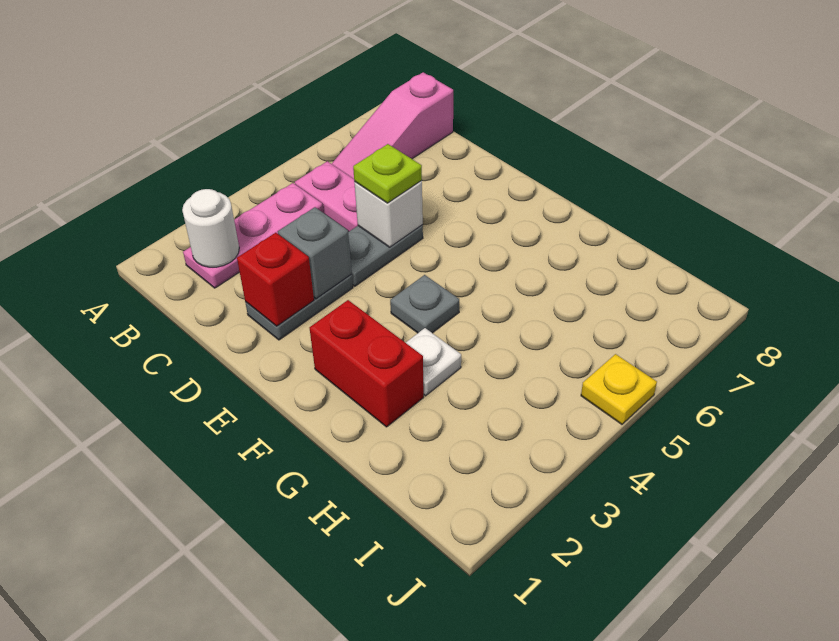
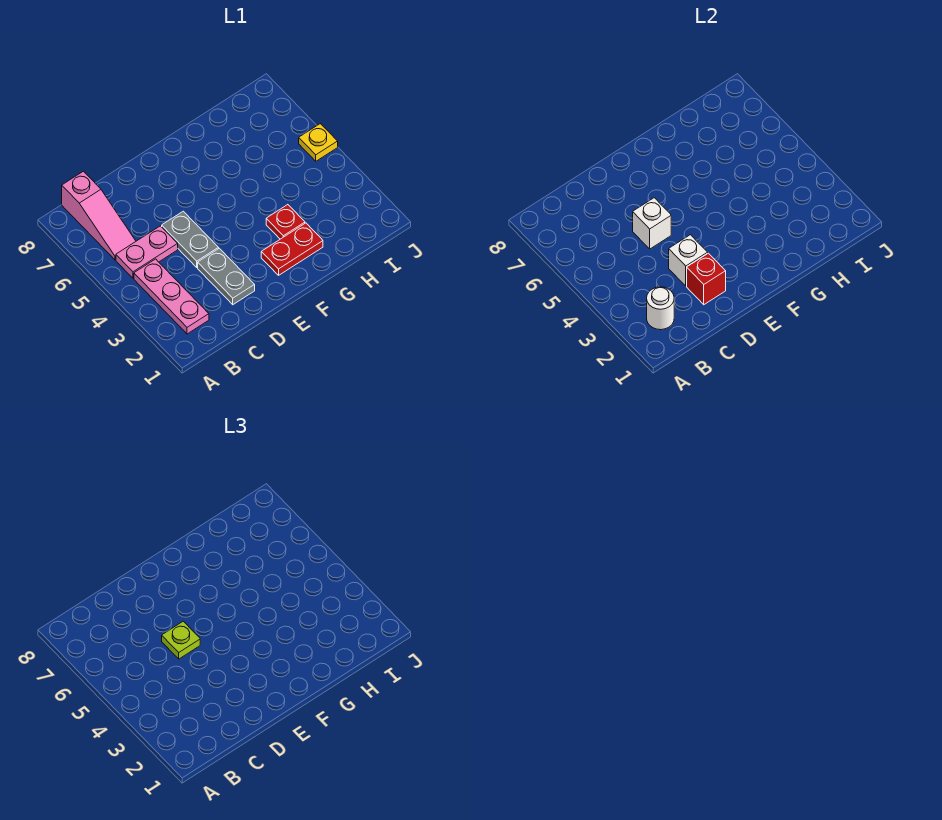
grey brick D3 level 2 -> white brick D3 level 2
red brick F2:G2 level 1 -> red plate F2:G2 level 1
grey plate F4 level 1 -> none
white plate G3 level 1 -> red plate G3 level 1

